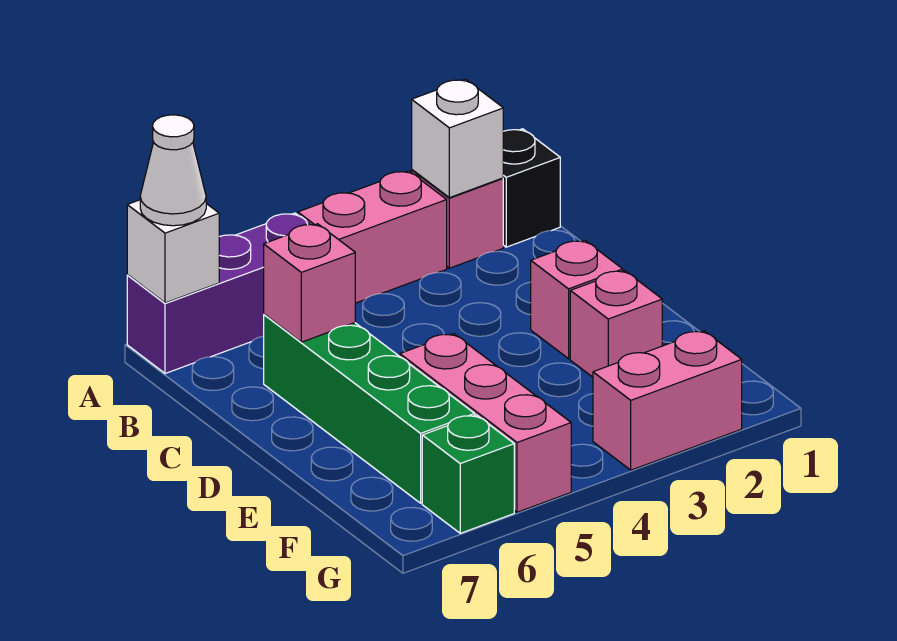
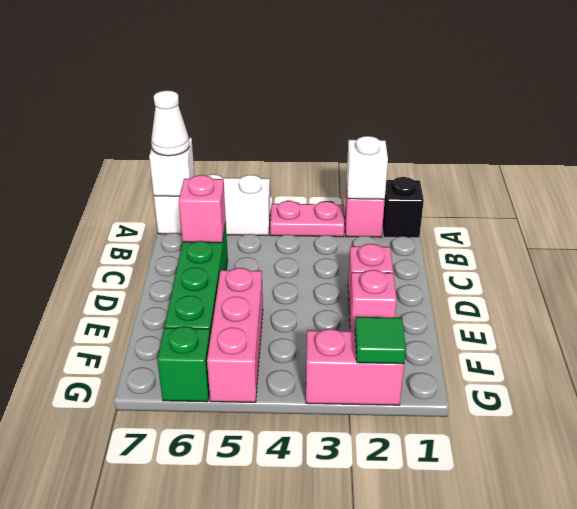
pink brick A3:A4 level 1 -> pink plate A3:A4 level 1
purple brick A5:A7 level 1 -> white brick A5:A7 level 1
none -> green tile G2 level 2

